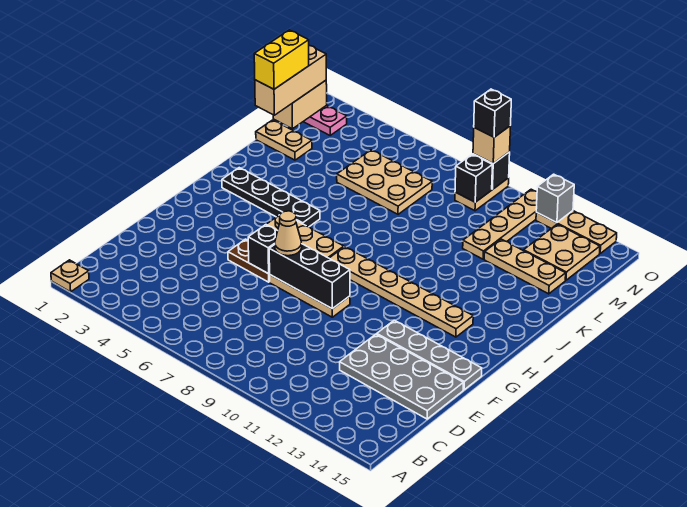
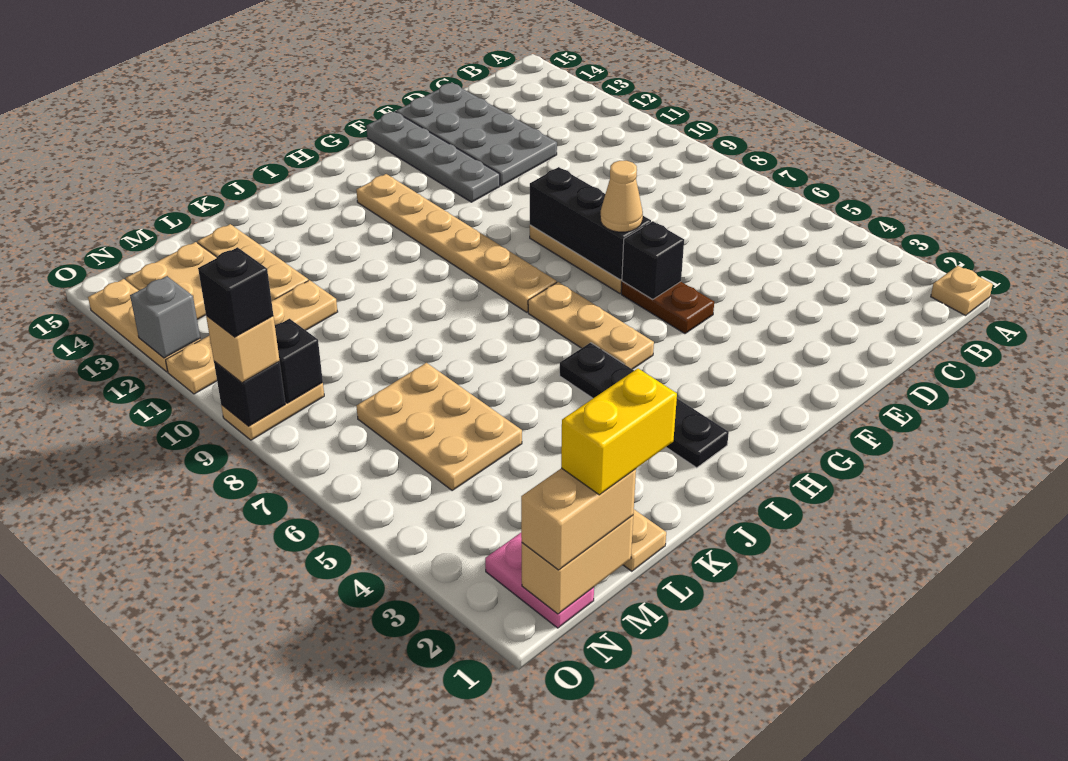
tan brick L1:N1 level 3 -> tan brick M1:N1 level 3

